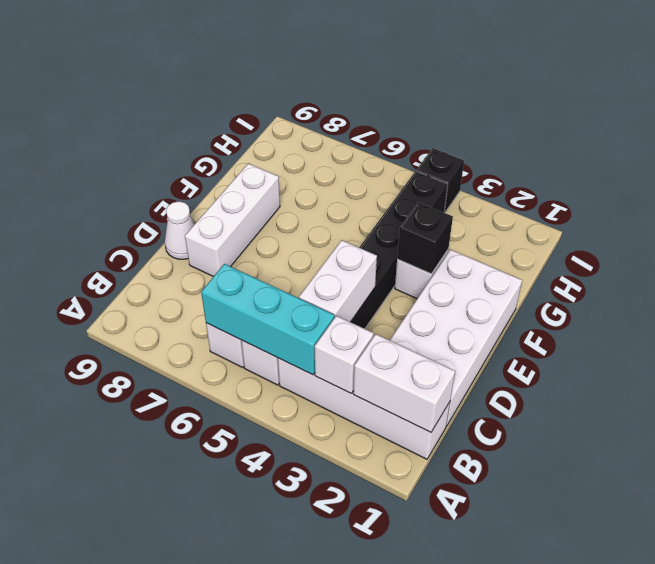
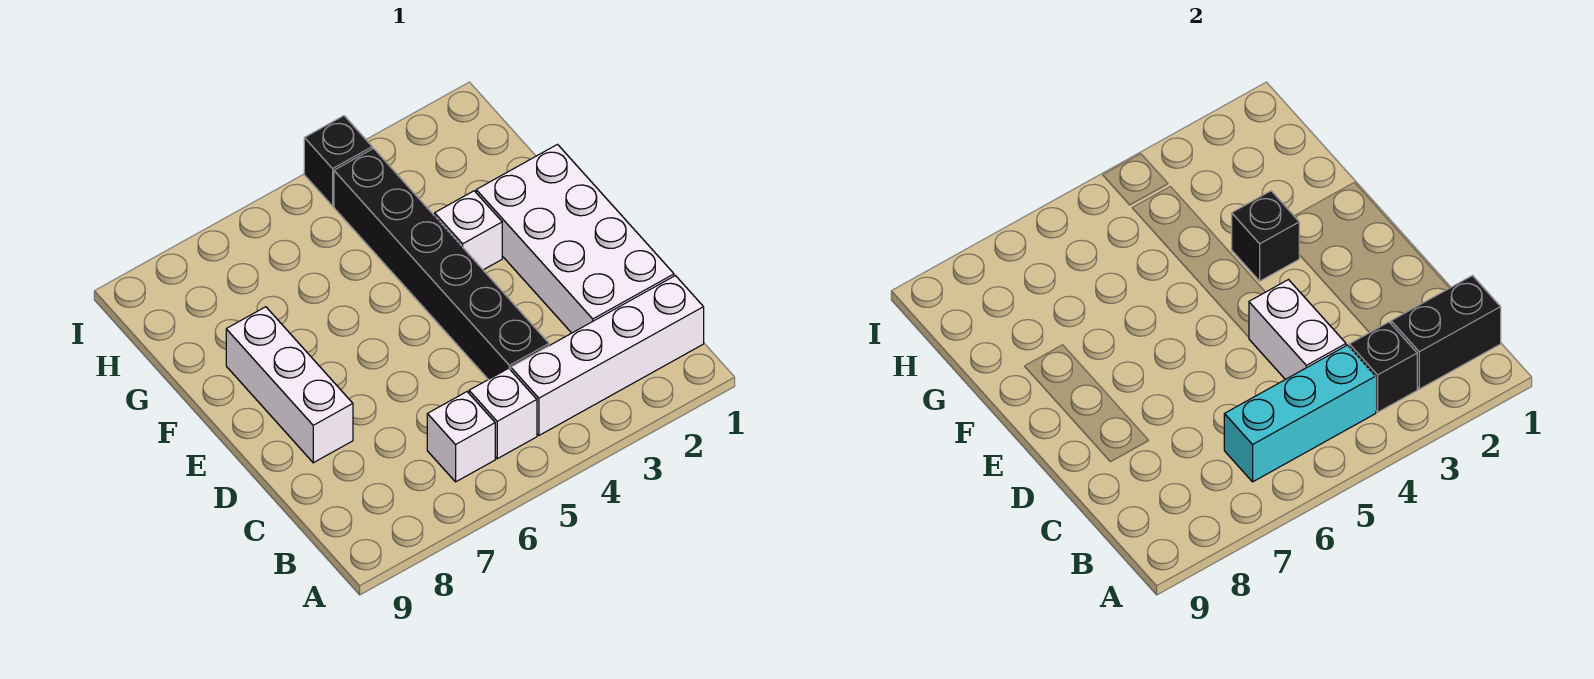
white brick B1:B2 level 2 -> black brick B1:B2 level 2
white brick B3 level 2 -> black brick B3 level 2
white cone D9 level 1 -> none

